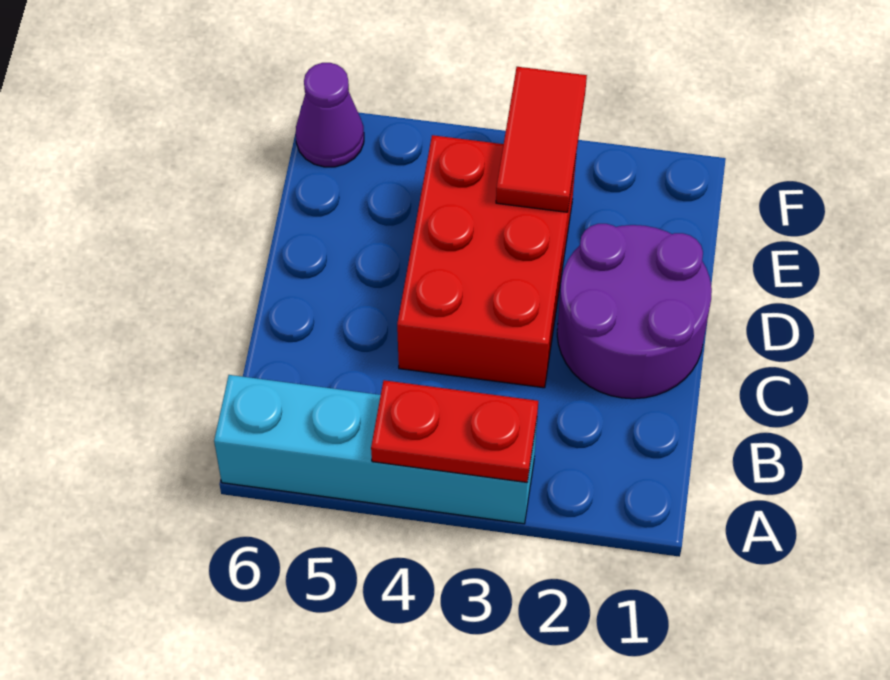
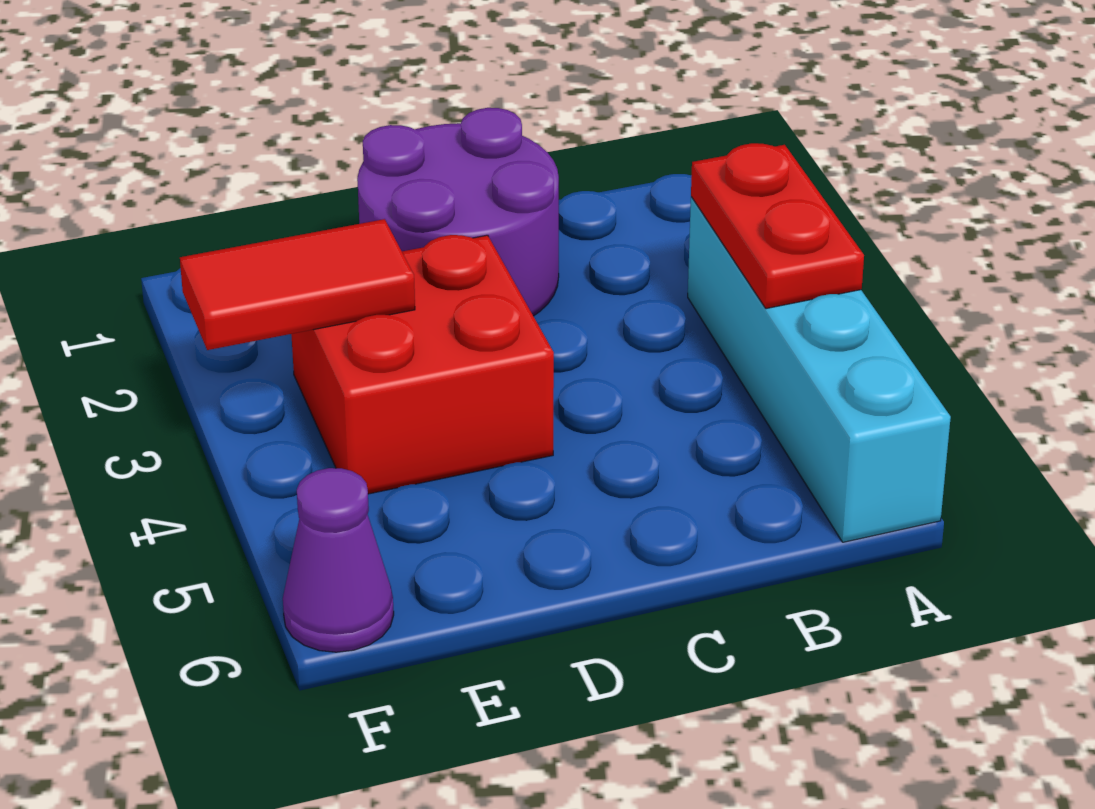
red brick C3:E4 level 1 -> red brick D3:E4 level 1

